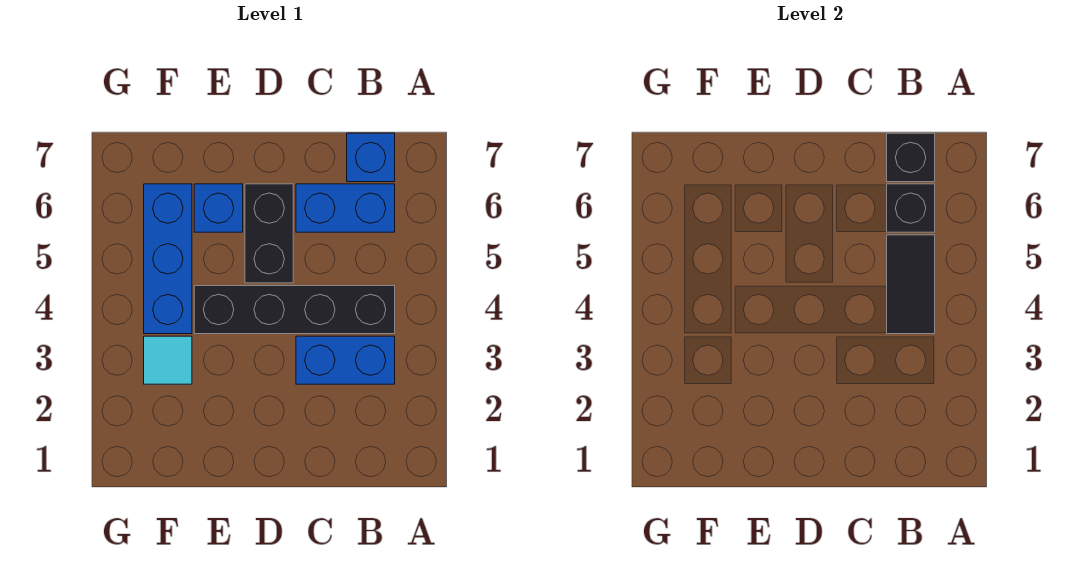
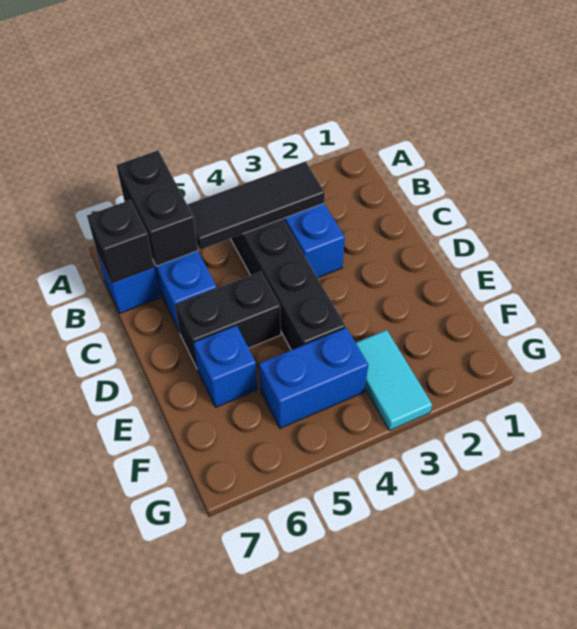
black tile B4:B5 level 2 -> black tile B3:B5 level 2
black brick B6 level 2 -> black brick A6:B6 level 2
cyan tile F3 level 1 -> cyan tile F3:G3 level 1
blue brick F4:F6 level 1 -> blue brick F4:F5 level 1

